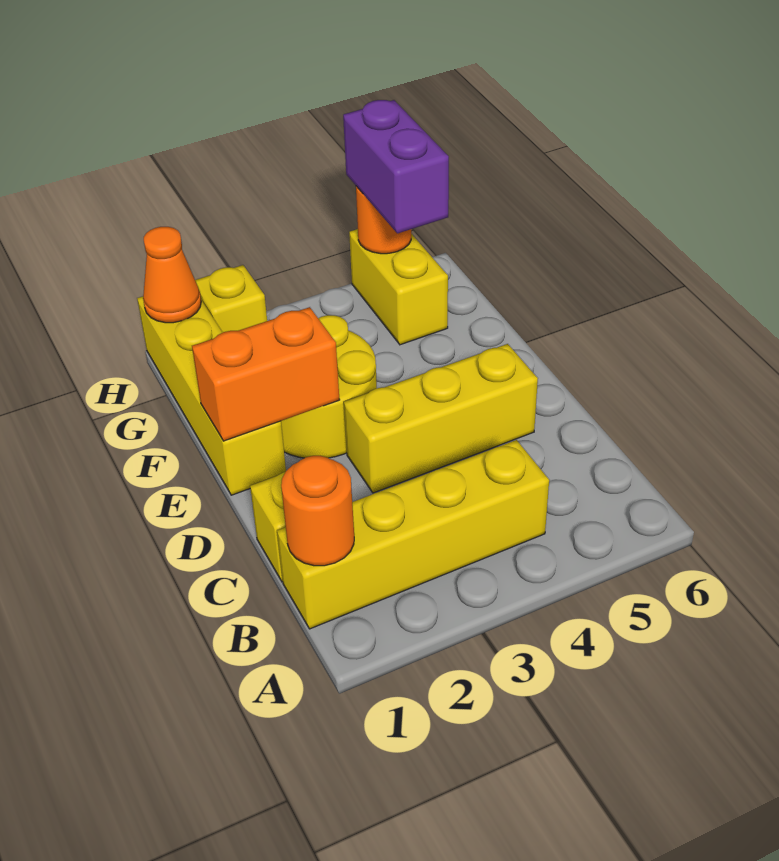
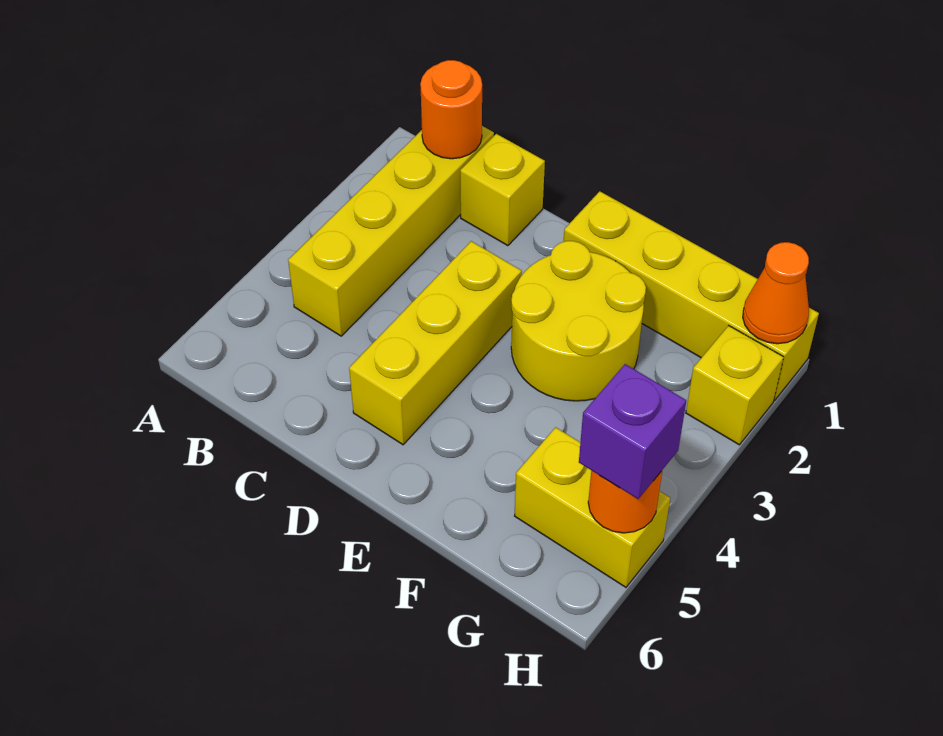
orange brick E1:E2 level 2 -> none
purple brick G5:H5 level 3 -> purple brick H5 level 3

